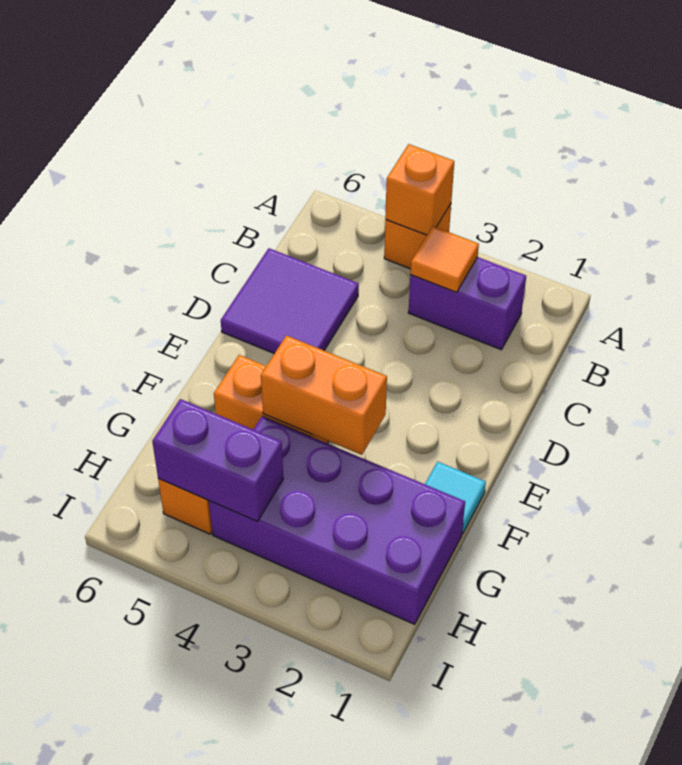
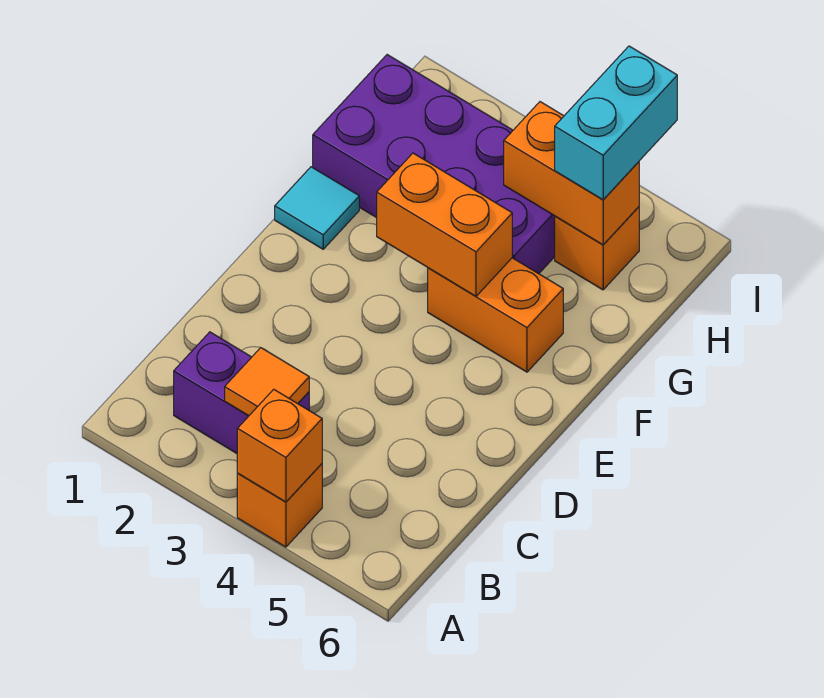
purple tile C5:D6 level 1 -> none
purple brick H4:H5 level 2 -> orange brick H4:H5 level 2
none -> cyan brick H5:I5 level 3

